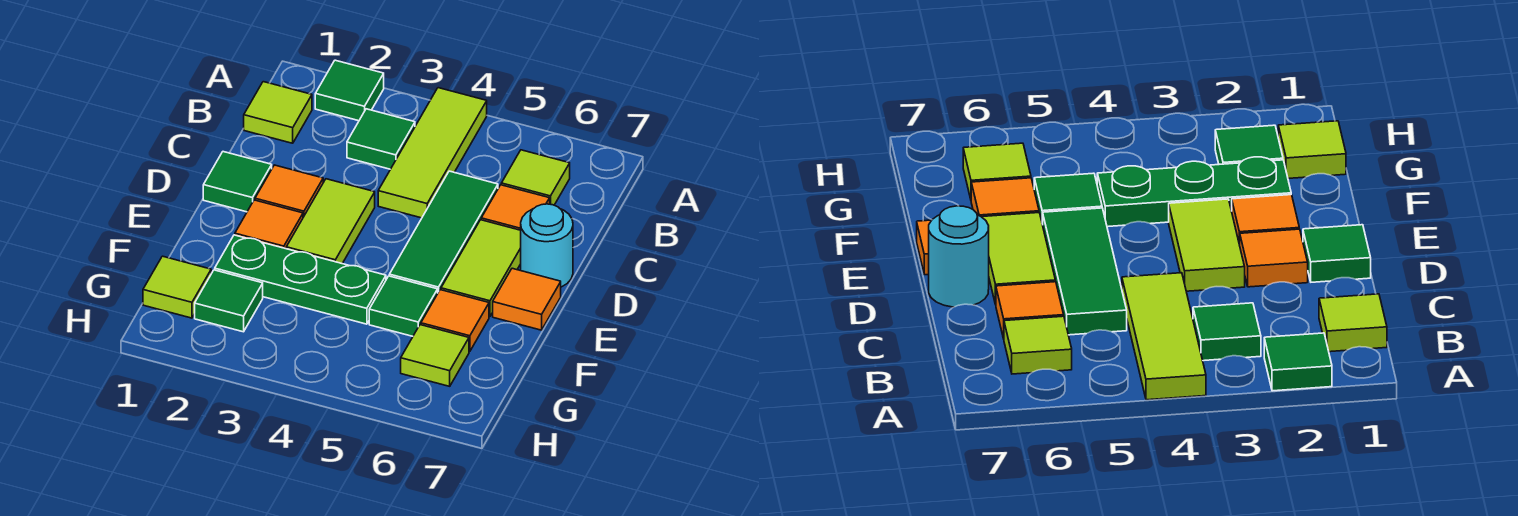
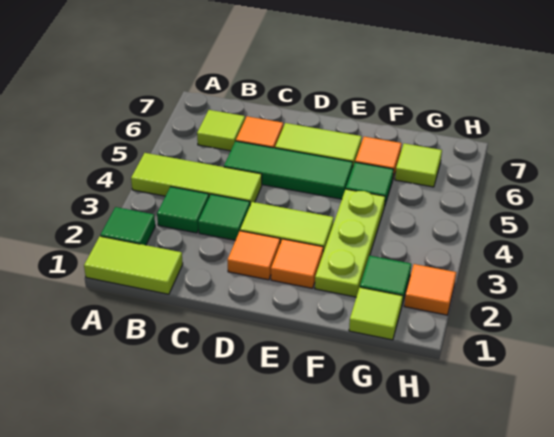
lime tile B1 level 1 -> lime tile A1:B1 level 1
green tile D1 level 1 -> green tile C3 level 1
cyan round brick D7 level 1 -> none
orange tile E7 level 1 -> orange tile H2 level 1
green plate F2:F4 level 1 -> lime plate F2:F4 level 1

